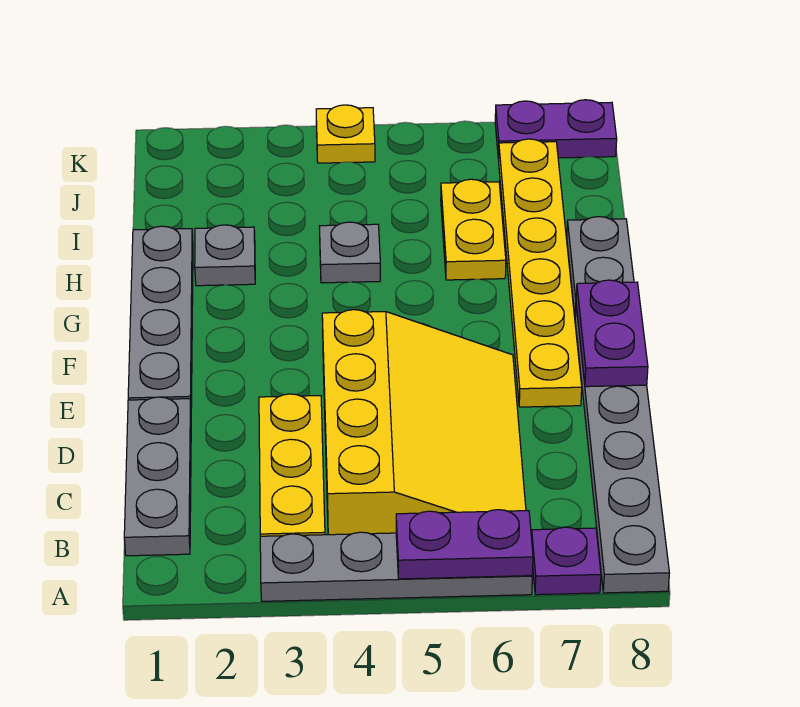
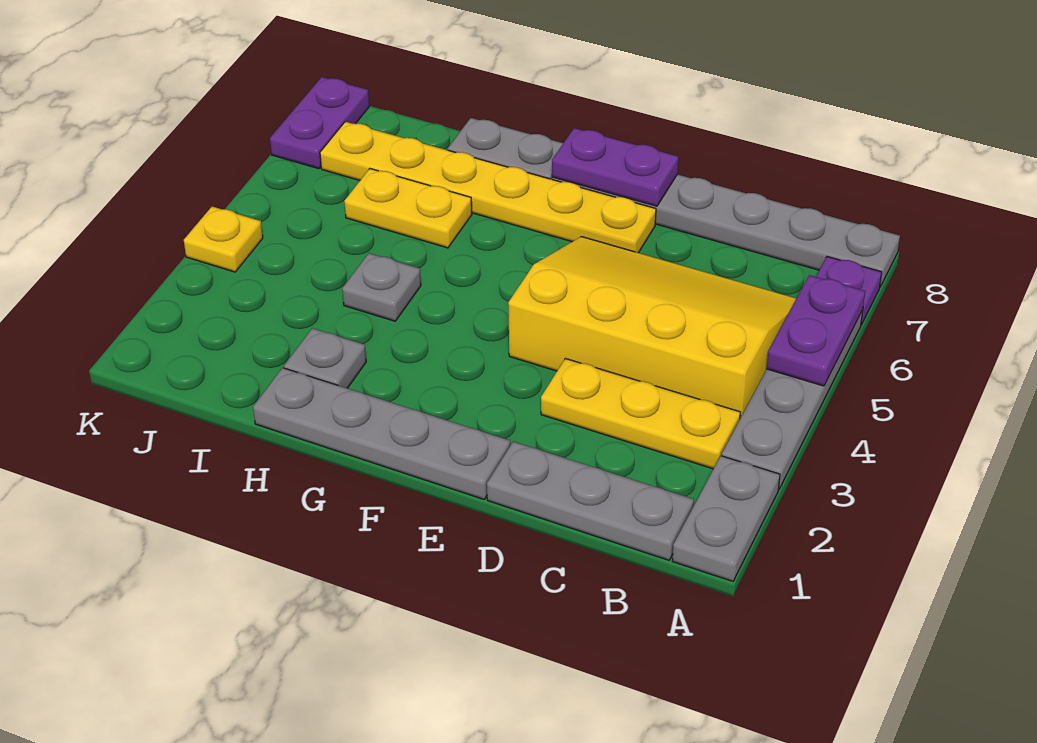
none -> grey plate A1:A2 level 1

